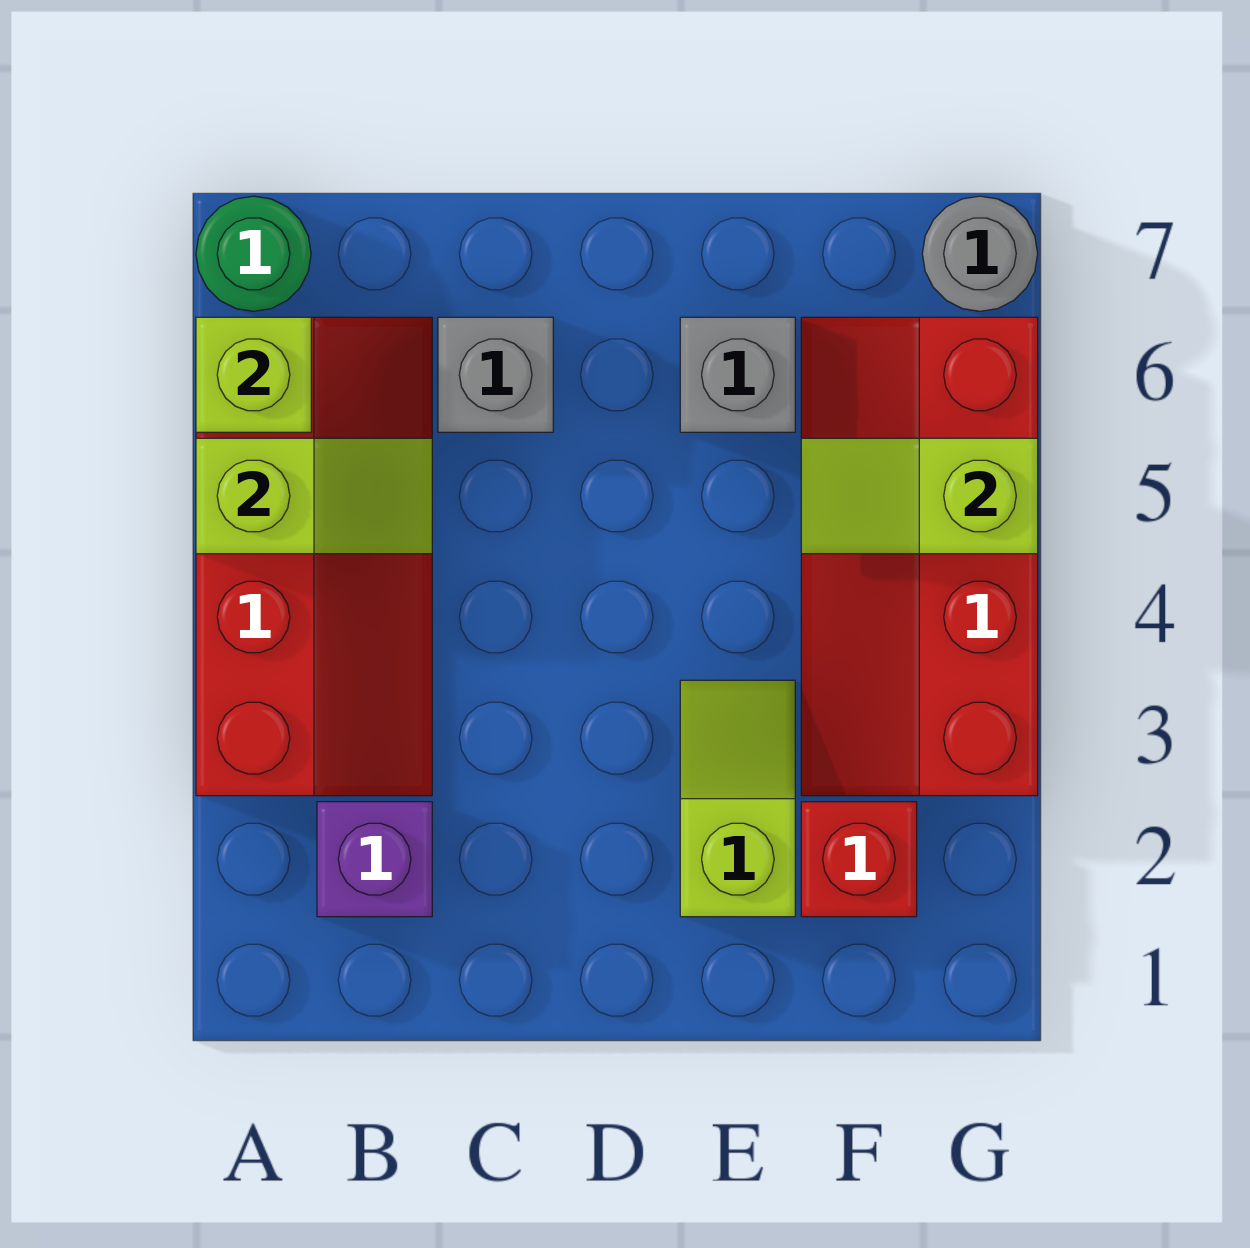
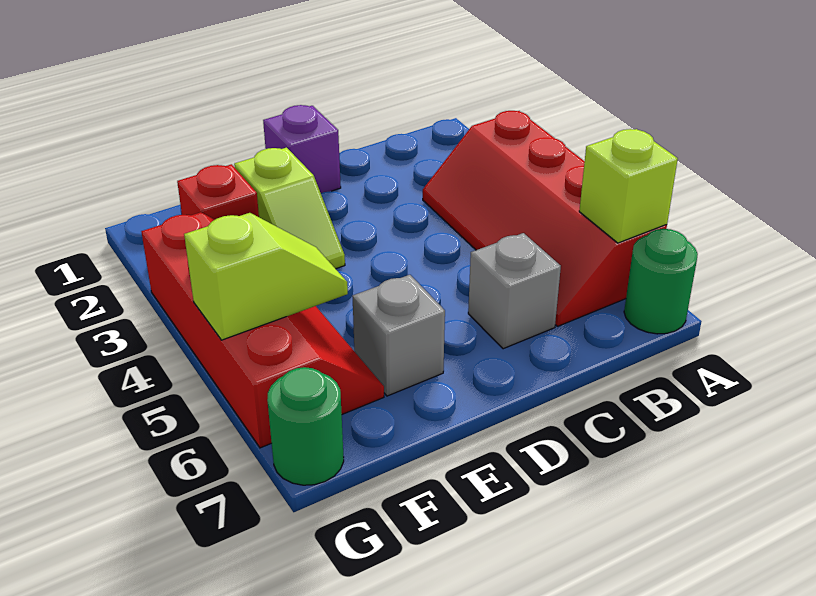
lime slope A5:B5 level 2 top A -> none
purple brick B2 level 1 -> purple brick D1 level 1
grey round brick G7 level 1 -> green round brick G7 level 1

